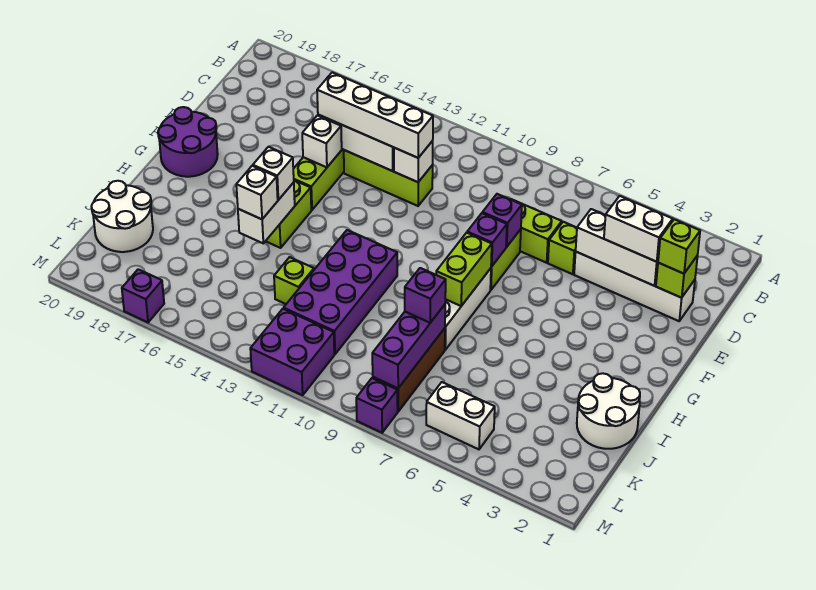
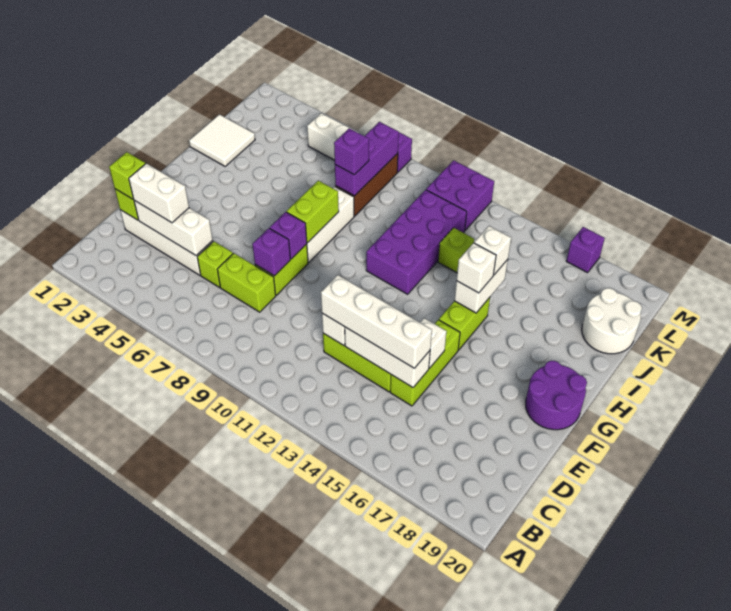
white round brick I1:J2 level 1 -> white tile I1:J2 level 1

